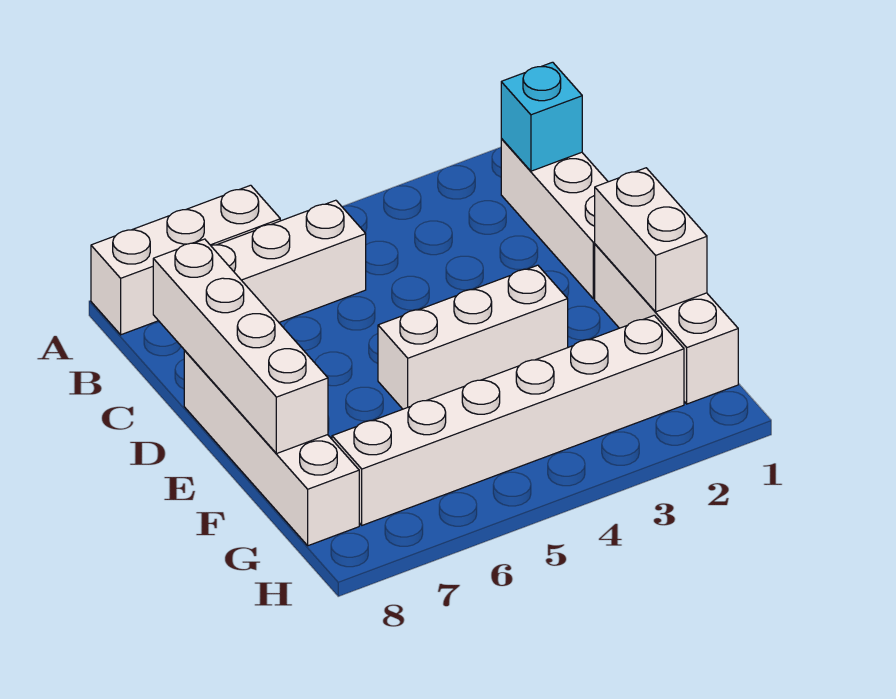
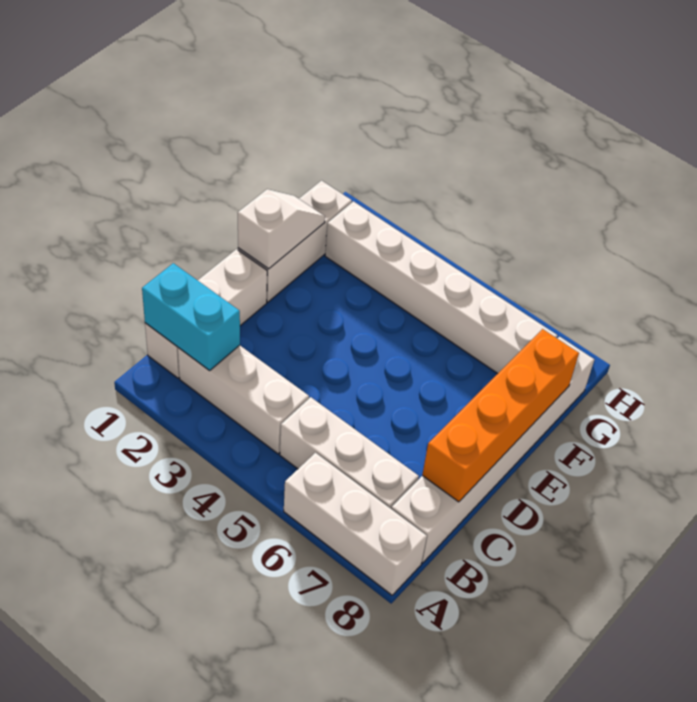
cyan brick B1 level 2 -> cyan brick B1:B2 level 2
white brick C8:F8 level 2 -> orange brick C8:F8 level 2
white brick D8:G8 level 1 -> white brick B8:G8 level 1
white brick E1:F1 level 2 -> white slope E1:F1 level 2 top E
white brick E3:E5 level 1 -> white brick B2:B4 level 1

